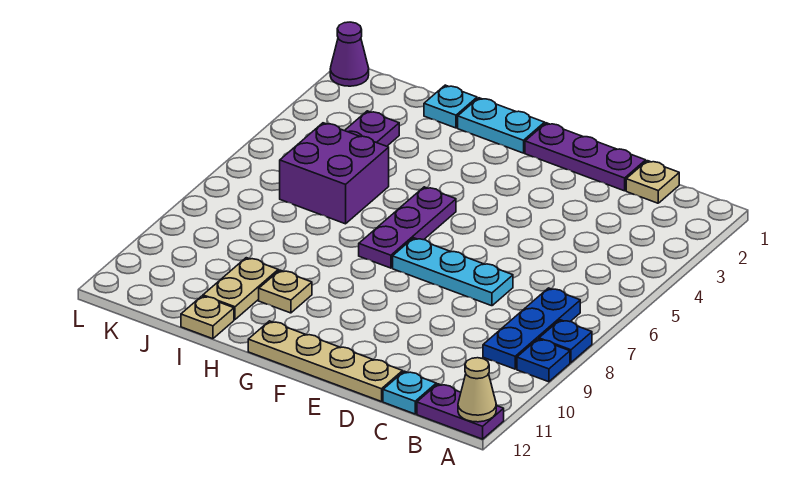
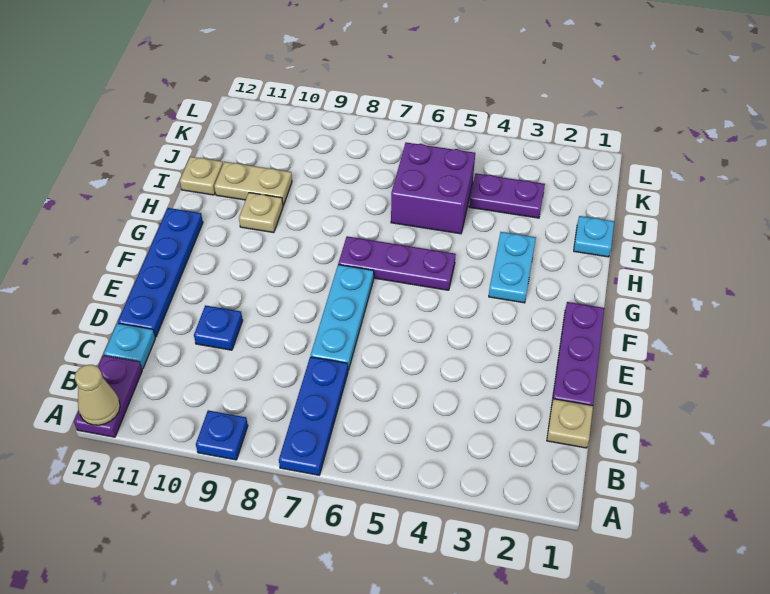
blue plate A8 level 1 -> blue plate D10 level 1
blue plate B7:B9 level 1 -> blue plate A7:C7 level 1
tan plate D12:G12 level 1 -> blue plate D12:G12 level 1
cyan plate G1:H1 level 1 -> cyan plate G3:H3 level 1
purple cone L1 level 1 -> none

